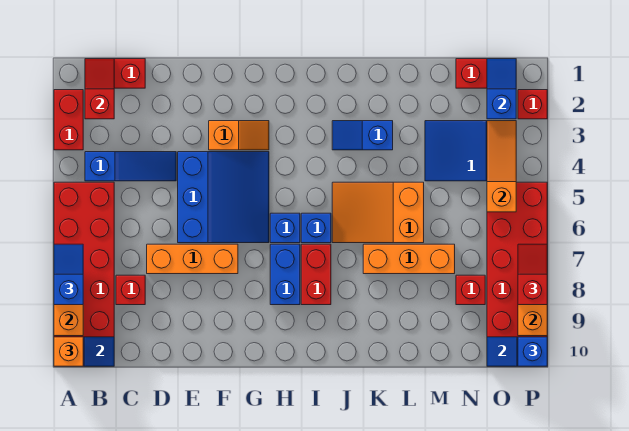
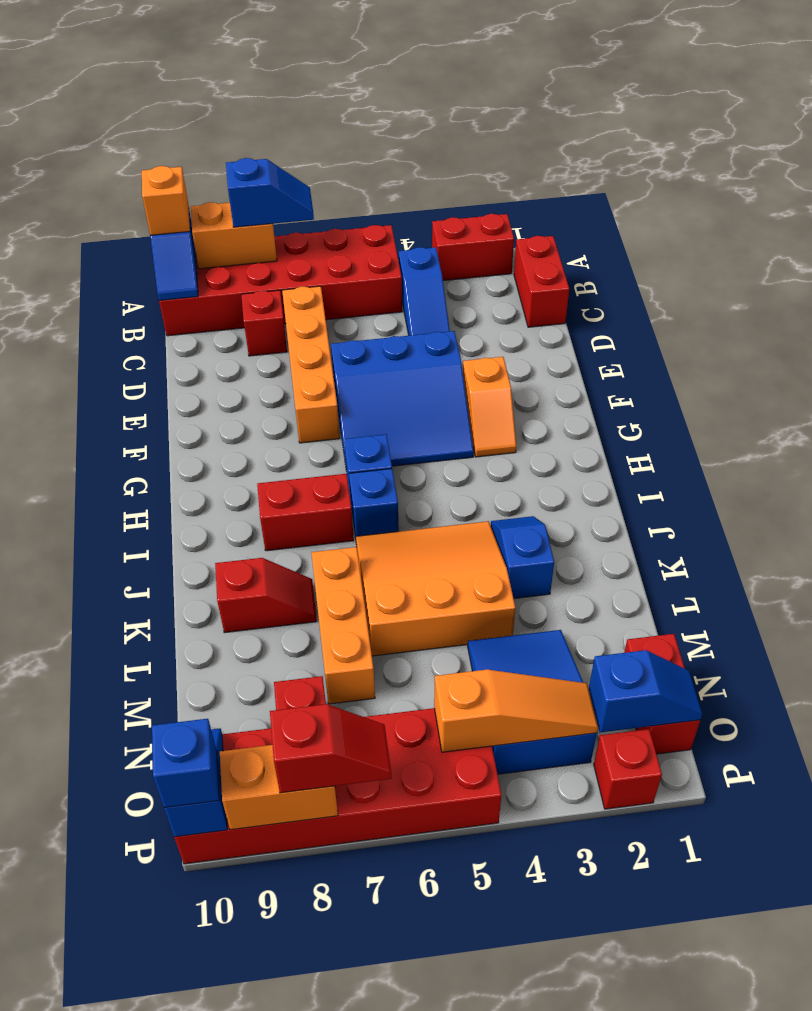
red slope B1:B2 level 2 top 2 -> red slope K8:K9 level 1 top 9
orange brick D7:F7 level 1 -> orange brick C7:F7 level 1
blue brick H7:H8 level 1 -> none
orange slope J5:L6 level 1 top L -> orange slope J4:L6 level 1 top L

